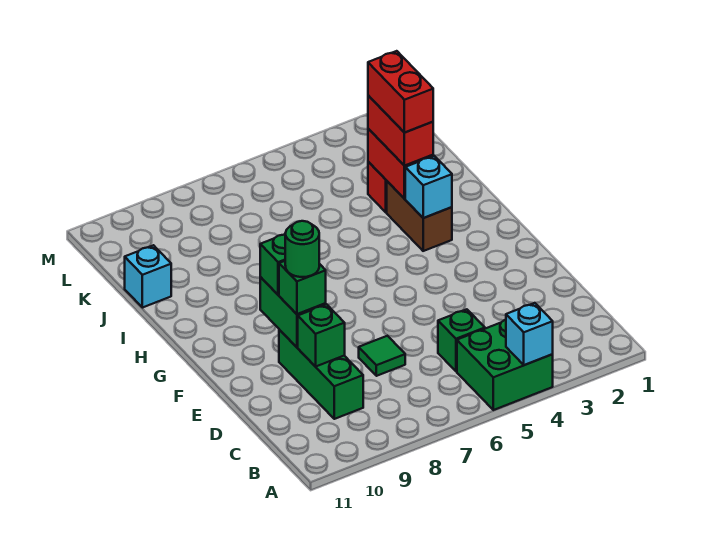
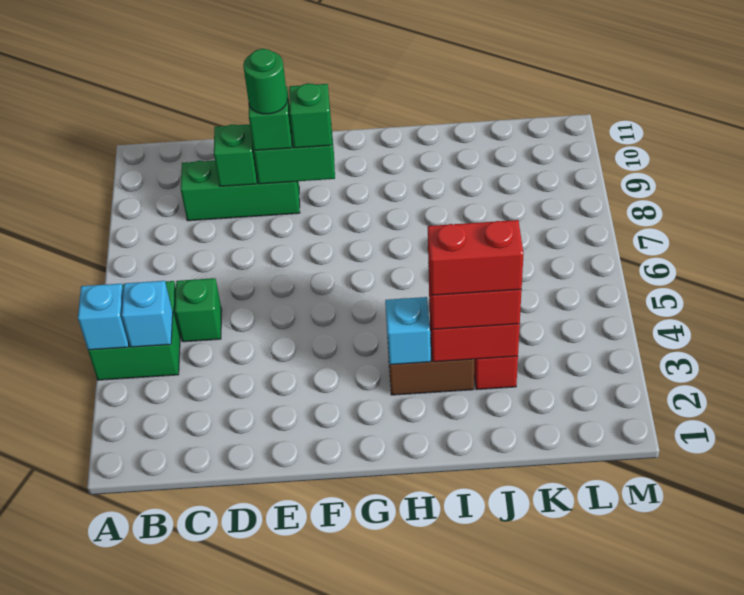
green tile D7 level 1 -> none
cyan brick J11 level 1 -> cyan brick B4 level 2

